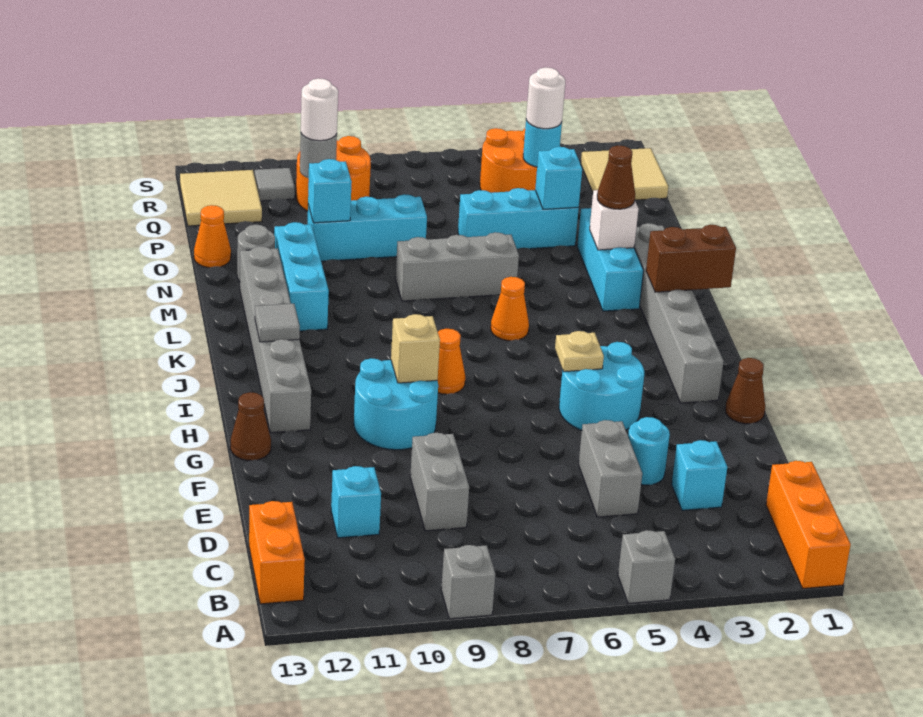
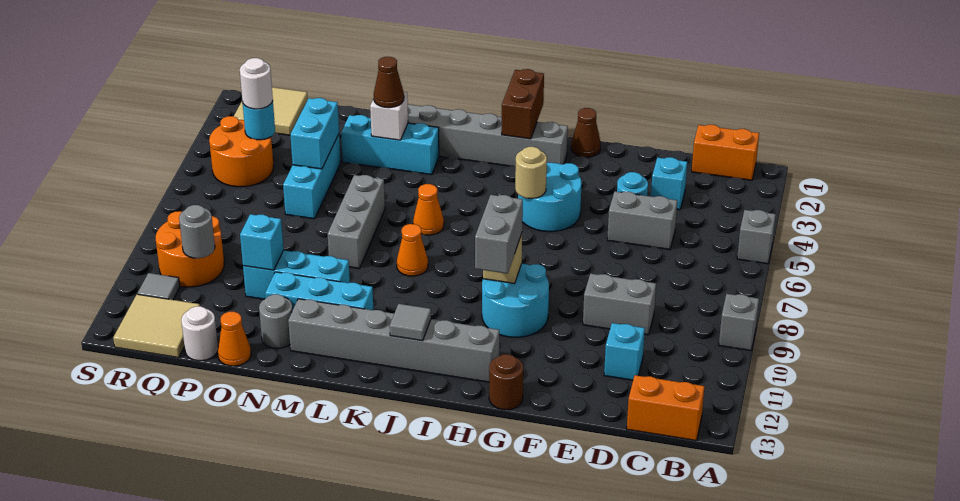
orange brick A1:C1 level 1 -> orange brick B1:C1 level 1
brown cone G13 level 1 -> brown round brick G13 level 1
tan plate H5 level 2 -> tan round brick H5 level 2
none -> grey brick H9:H10 level 3
orange cone I8 level 1 -> orange cone K8 level 1
brown brick K1:K2 level 2 -> brown brick I1:I2 level 2
cyan brick O4 level 2 -> cyan brick O4:O5 level 2
cyan brick O8:O10 level 1 -> cyan brick M10:O10 level 1
white round brick Q10 level 3 -> white round brick P13 level 1

